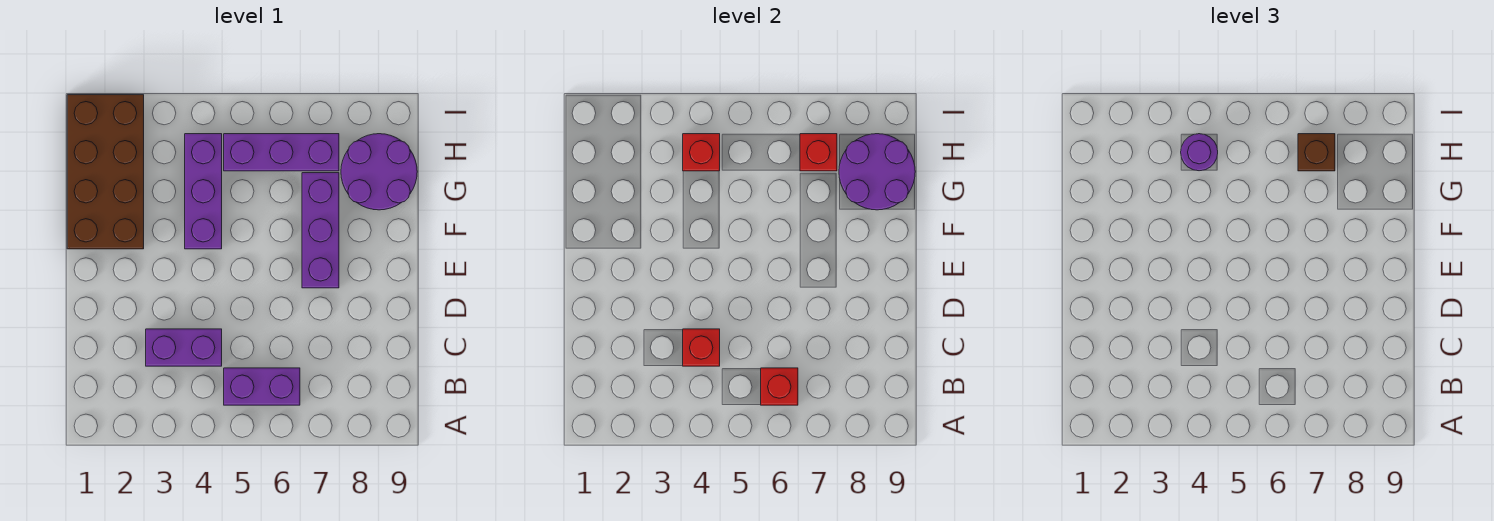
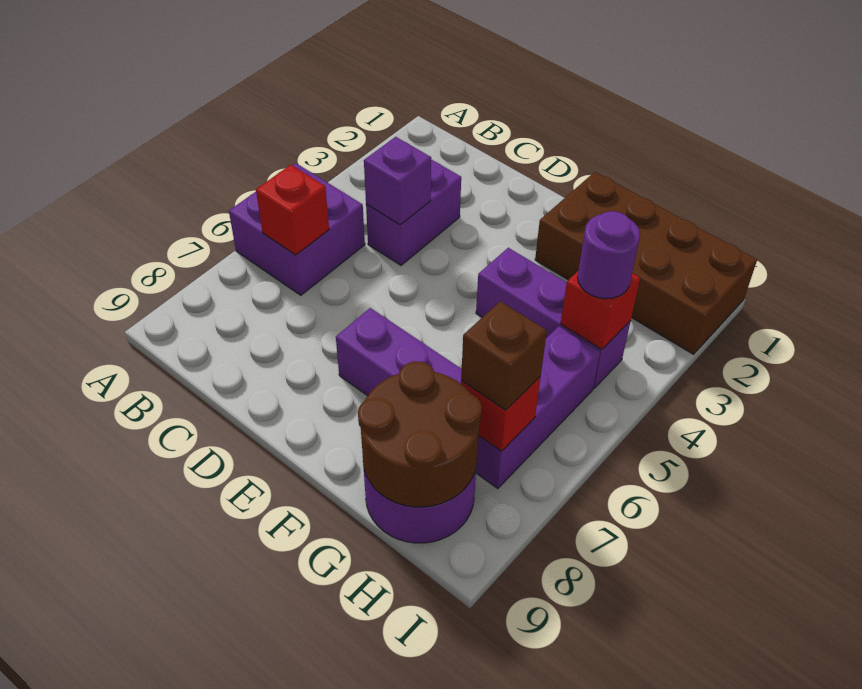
purple brick B5:B6 level 1 -> purple brick A5:B6 level 1
red brick C4 level 2 -> purple brick C4 level 2
purple round brick G8:H9 level 2 -> brown round brick G8:H9 level 2

